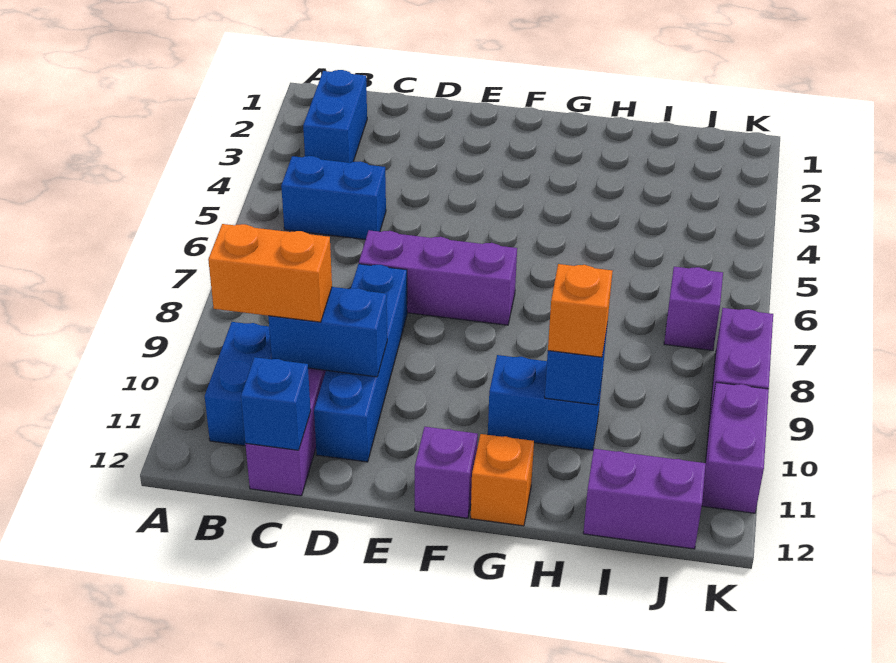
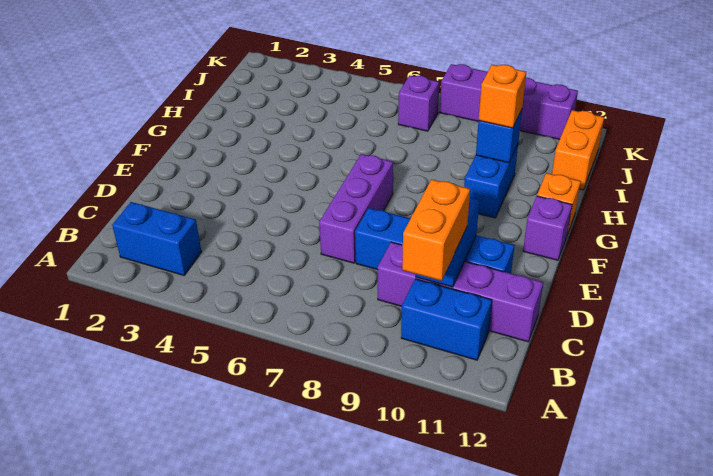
blue brick B5:C5 level 1 -> none
blue brick C12 level 2 -> none
purple brick I12:J12 level 1 -> orange brick I12:J12 level 1

